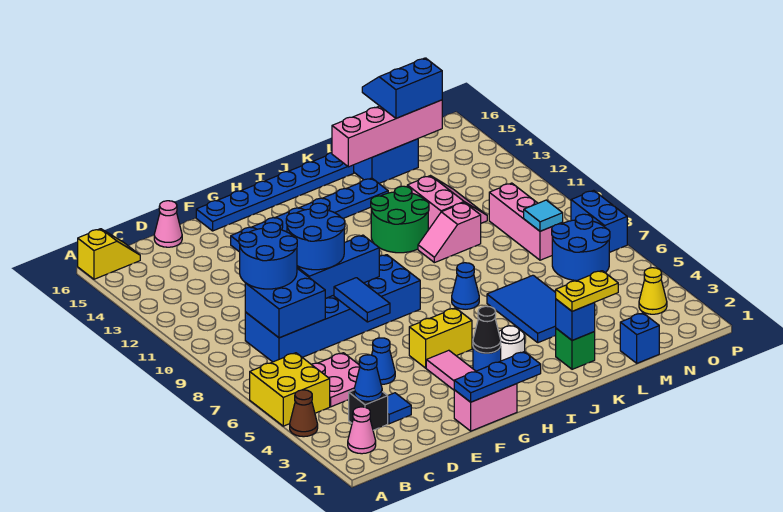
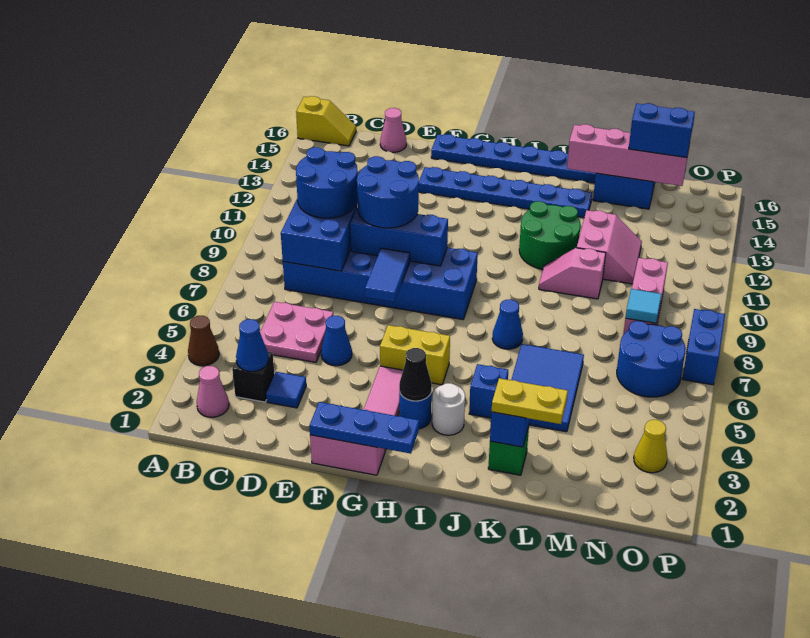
yellow brick A5:B6 level 1 -> none
blue brick M1 level 1 -> blue brick J4 level 1

